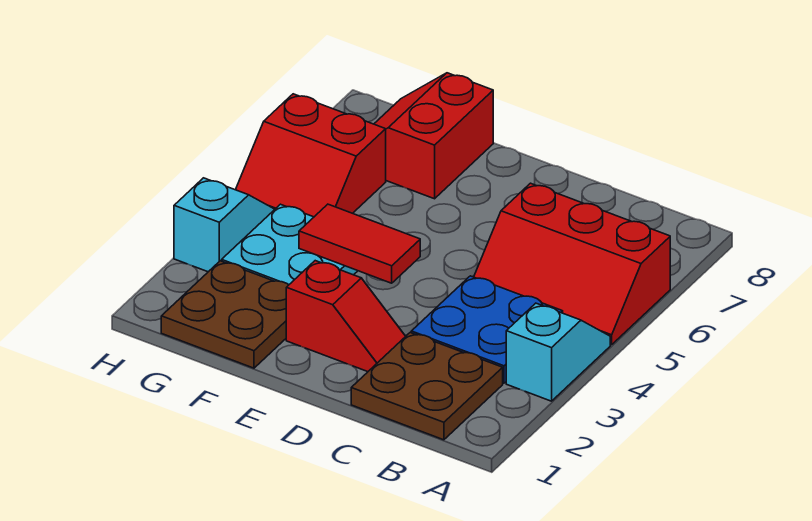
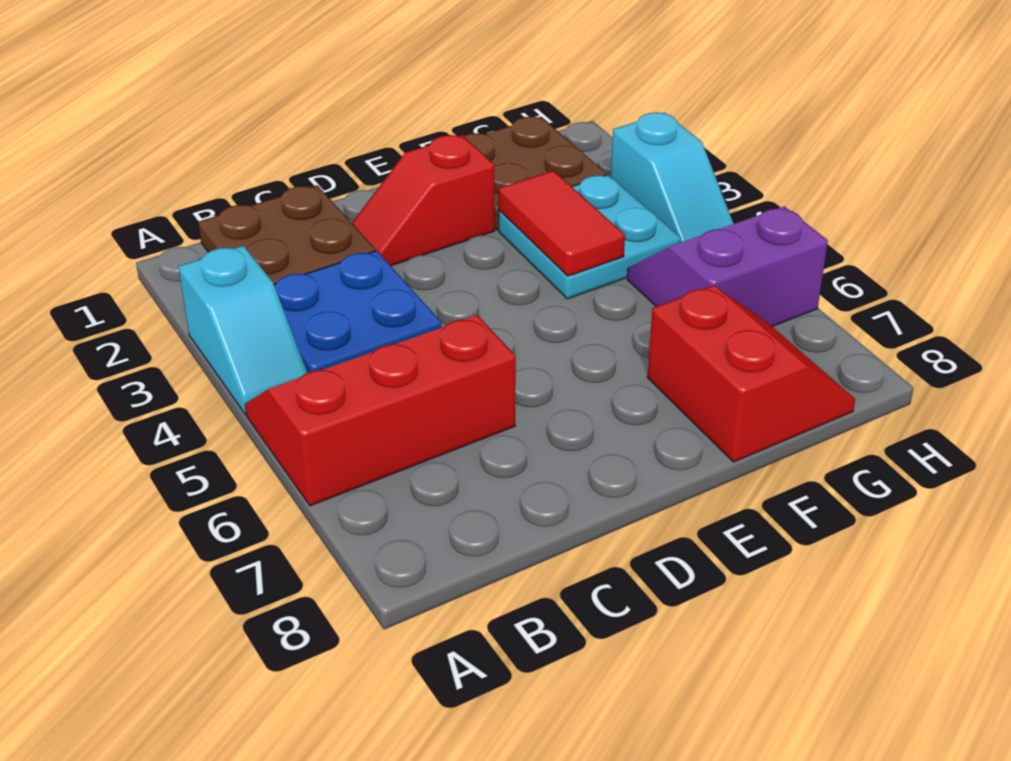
red tile E4:F4 level 2 -> red tile F3:F4 level 2
red slope G5:H6 level 1 top 6 -> purple slope G5:H6 level 1 top 6

